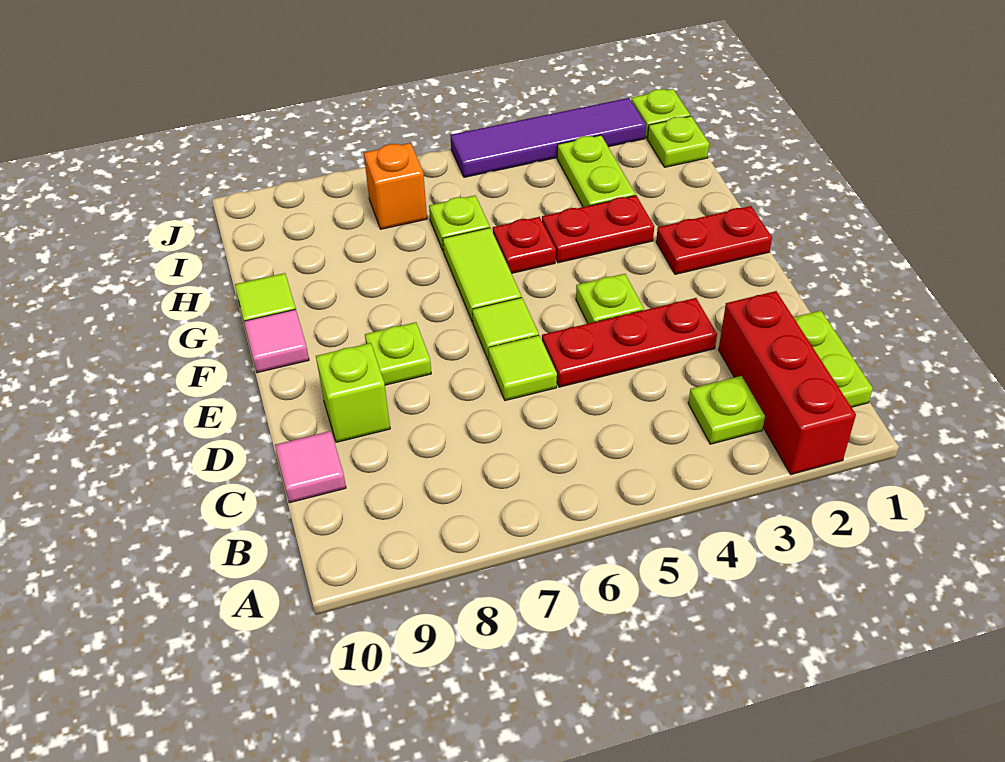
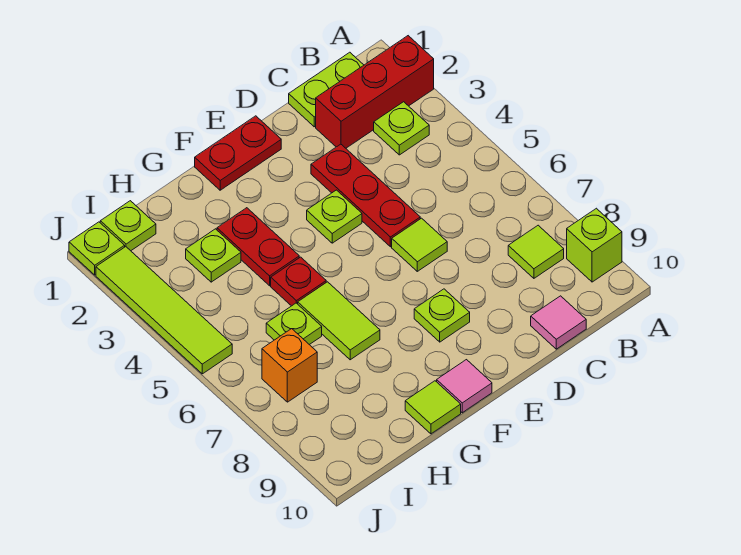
lime brick D9 level 1 -> lime brick A9 level 1
lime tile E6 level 1 -> lime tile B8 level 1
red plate F1:F2 level 1 -> red plate E1:F1 level 1
lime tile F6:G6 level 1 -> lime tile G6:G7 level 1
lime plate H3:I3 level 1 -> lime plate H3 level 1
purple tile J2:J5 level 1 -> lime tile J2:J5 level 1

